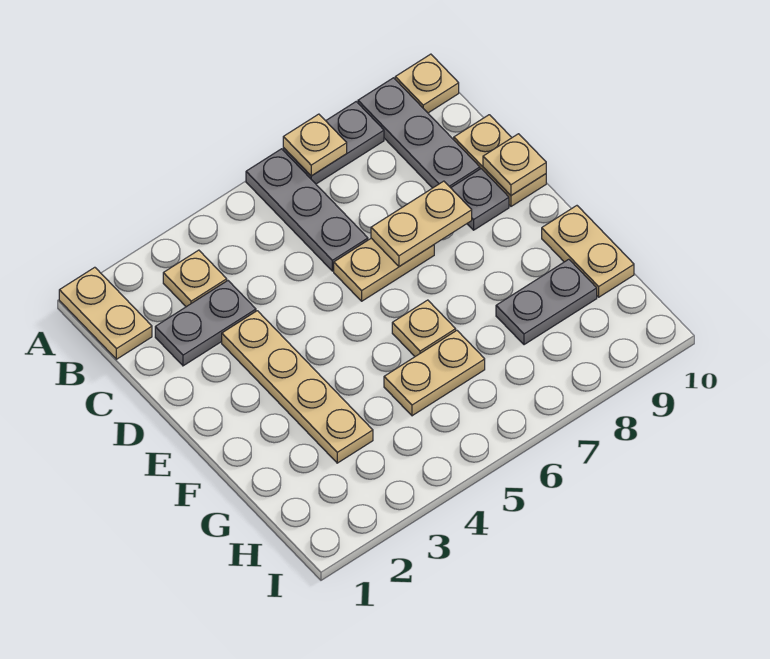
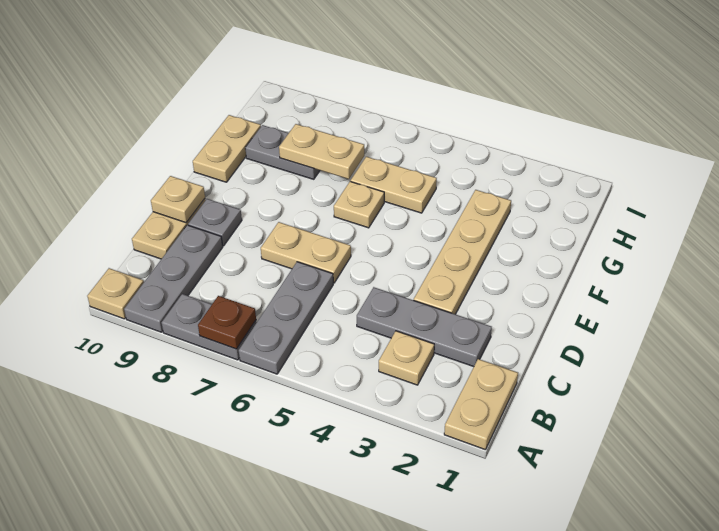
tan plate A7 level 2 -> brown plate A7 level 2
grey plate C2:C3 level 1 -> grey plate C2:C4 level 1
tan plate D7:D8 level 2 -> tan plate G7:G8 level 2

